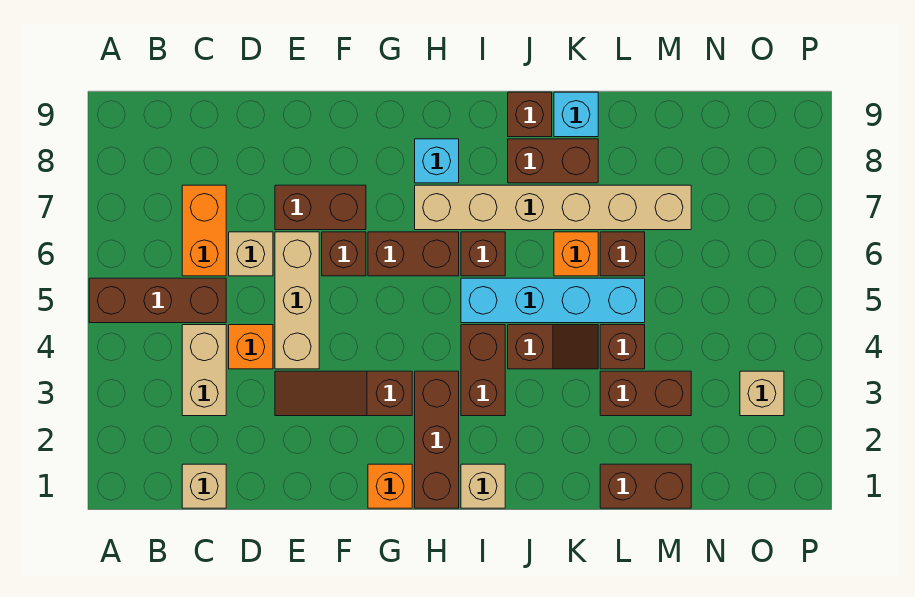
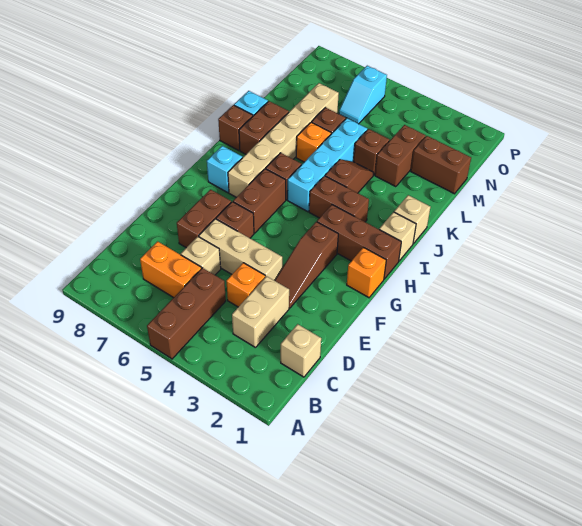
tan brick C3:C4 level 1 -> tan brick C3:D3 level 1
brown brick L1:M1 level 1 -> brown brick M1:M2 level 1
none -> cyan slope N6:O6 level 1 top O
tan brick O3 level 1 -> tan brick J1 level 1

